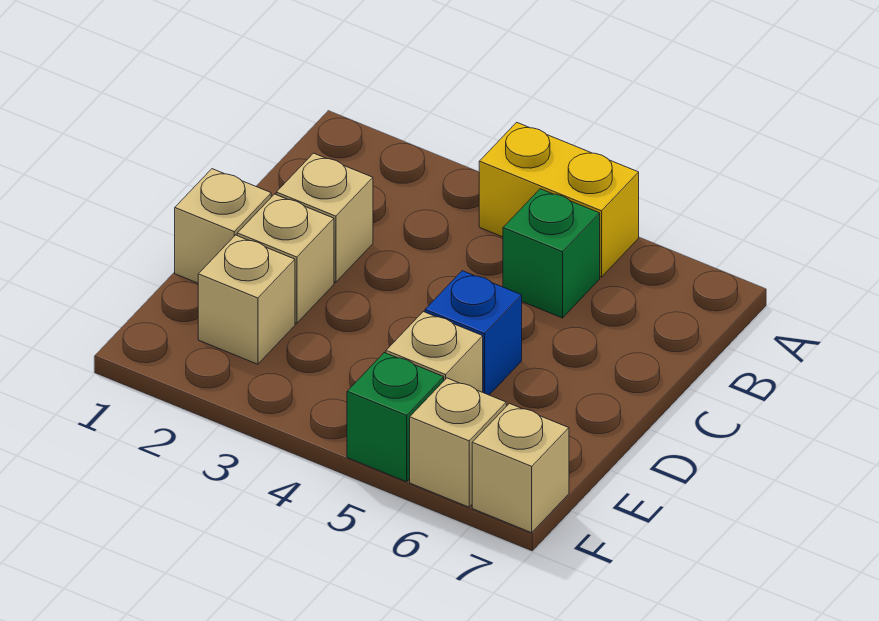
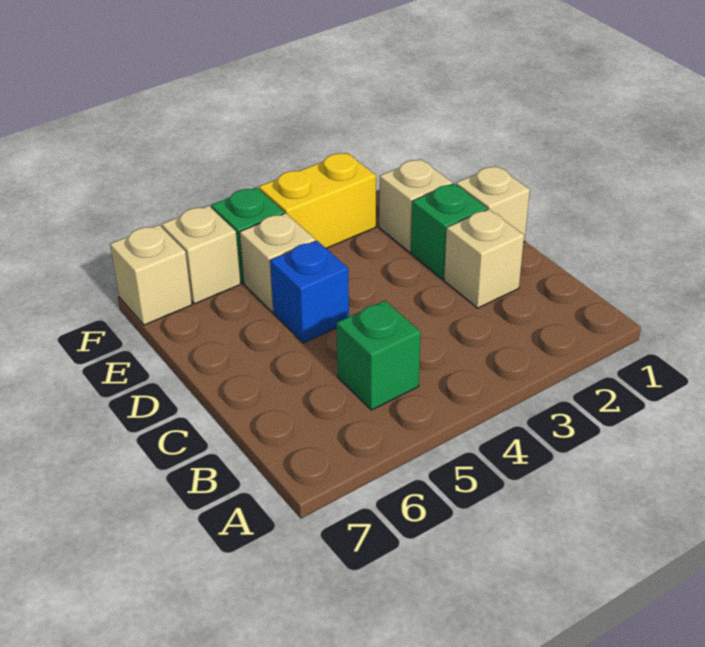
yellow brick A4:A5 level 1 -> yellow brick F3:F4 level 1
tan brick D2 level 1 -> green brick D2 level 1

